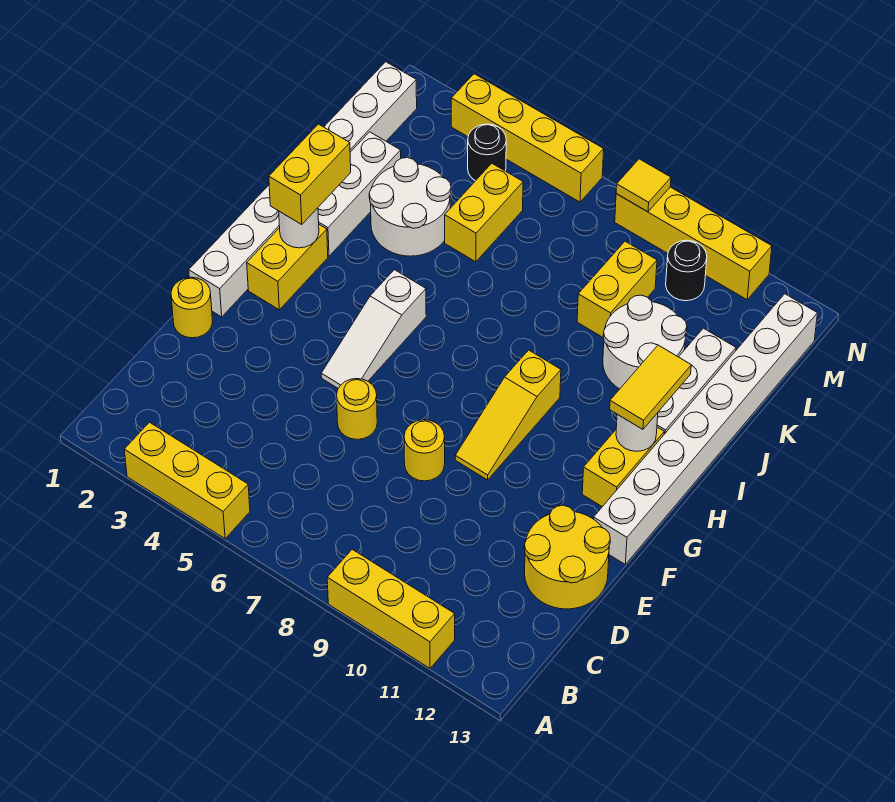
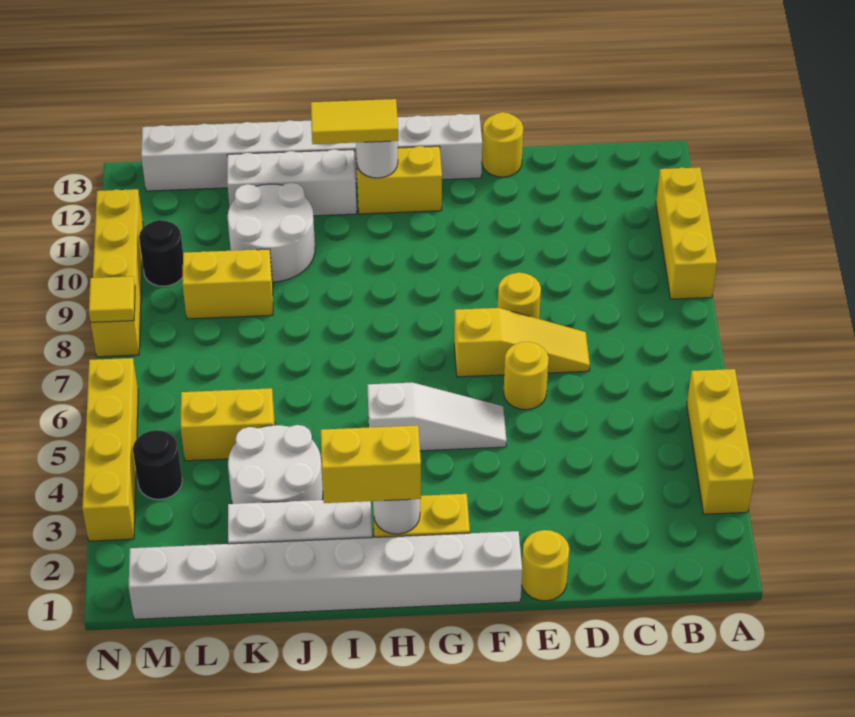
yellow round brick D12:E13 level 1 -> yellow round brick E13 level 1
yellow slope F9:H9 level 1 top H -> yellow slope D7:F7 level 1 top F

